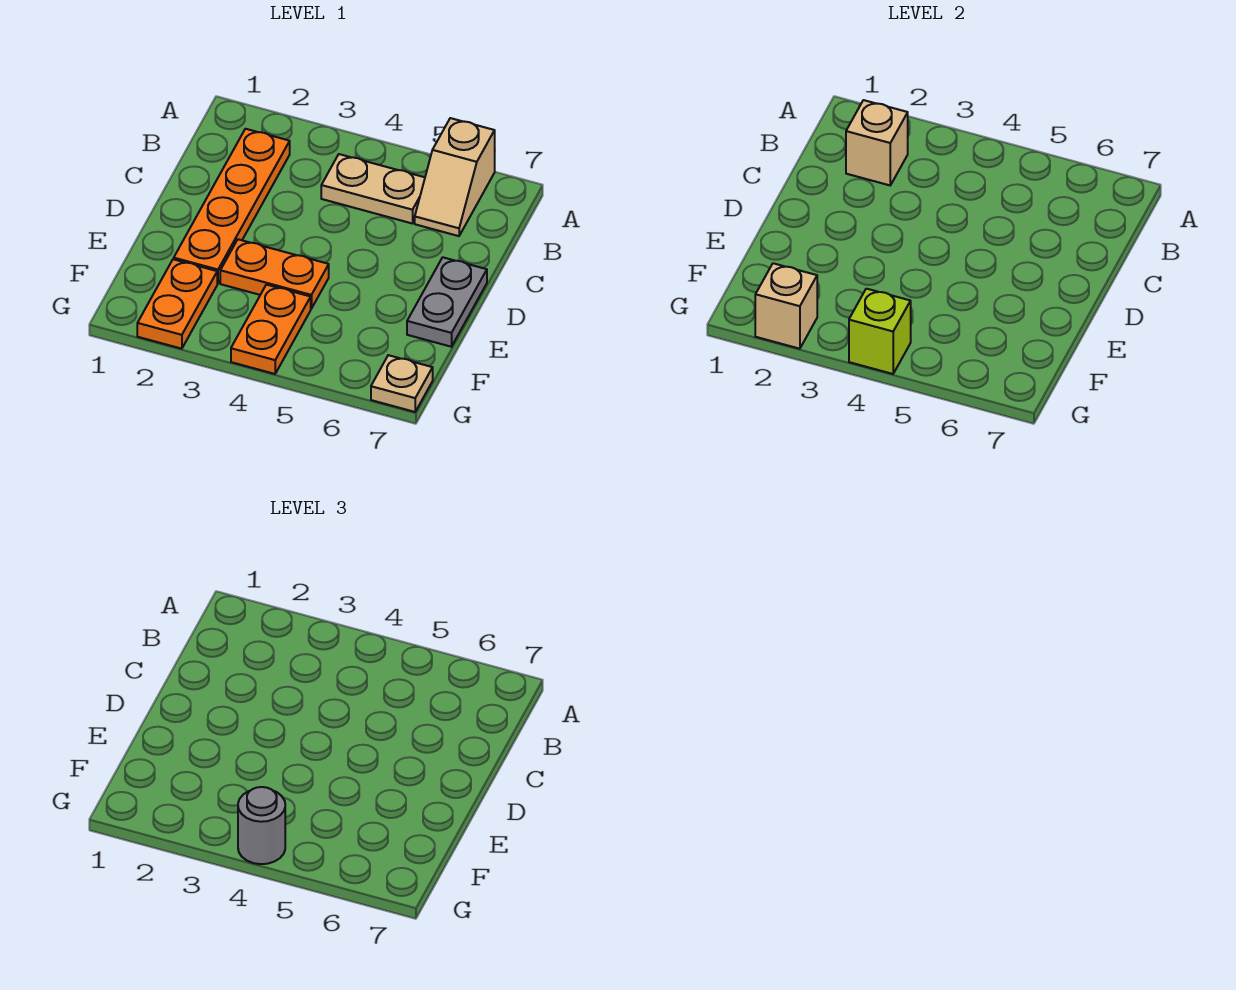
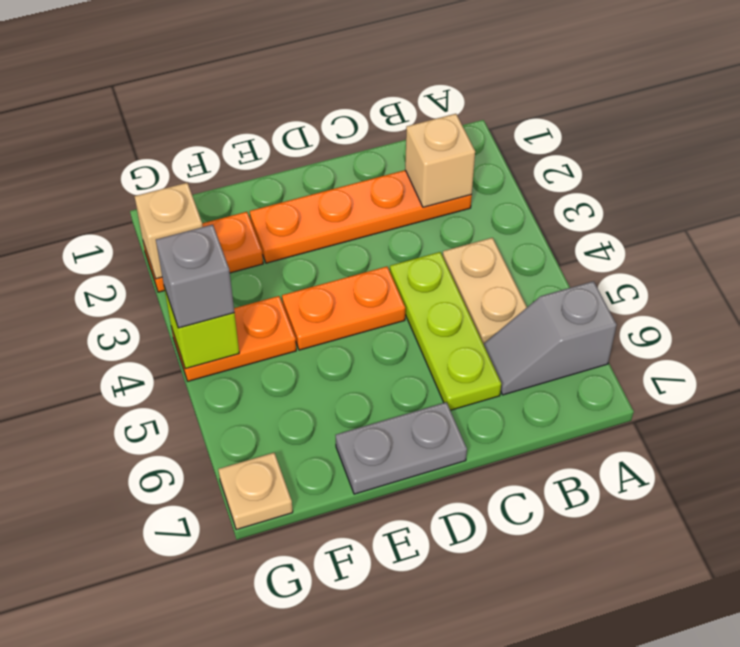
tan slope A6:B6 level 1 top A -> grey slope A6:B6 level 1 top A
none -> lime plate C4:C6 level 1
orange plate E3:E4 level 1 -> orange plate D4:E4 level 1
grey round brick G4 level 3 -> grey brick G4 level 3

